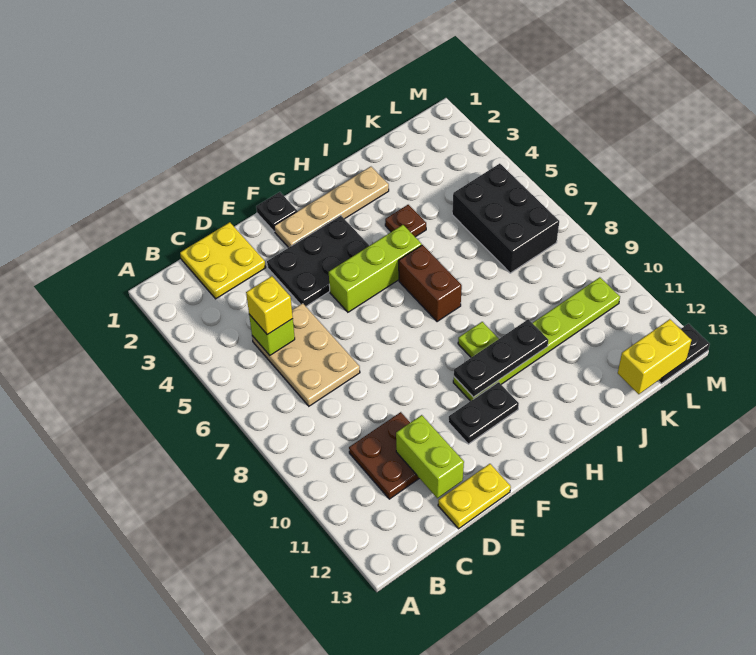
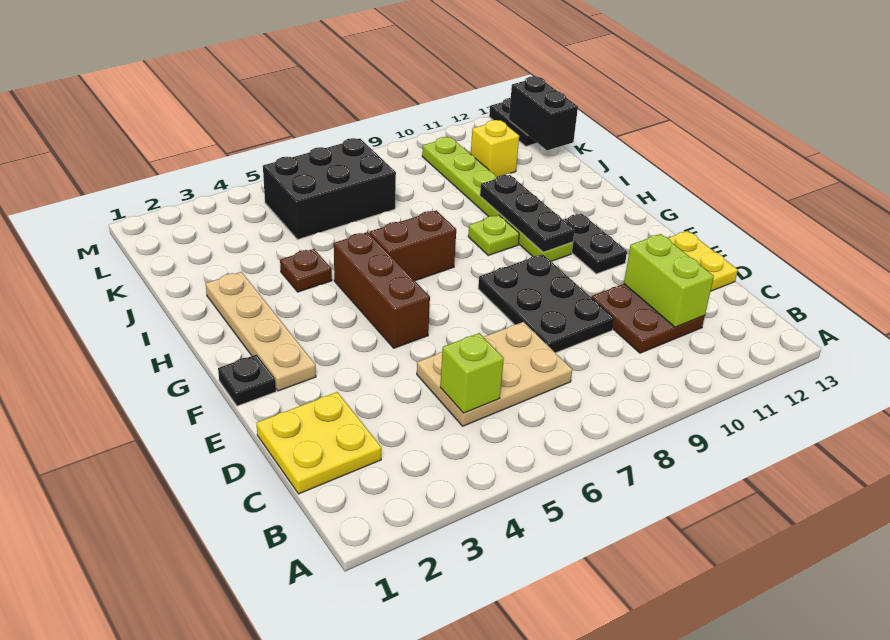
yellow brick C5 level 3 -> yellow brick K11 level 1
lime brick D11:D12 level 2 -> lime brick C11:D11 level 2
black plate E3:G4 level 1 -> black plate D8:F9 level 1
lime brick F5:H5 level 1 -> brown brick F5:H5 level 1
yellow brick K13:L13 level 2 -> black brick K13:L13 level 2

